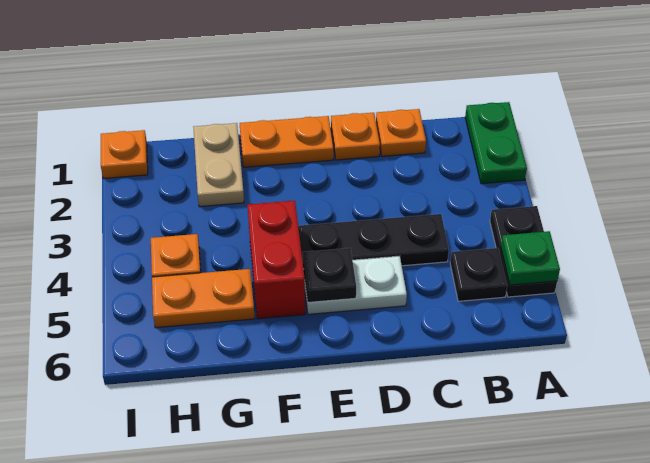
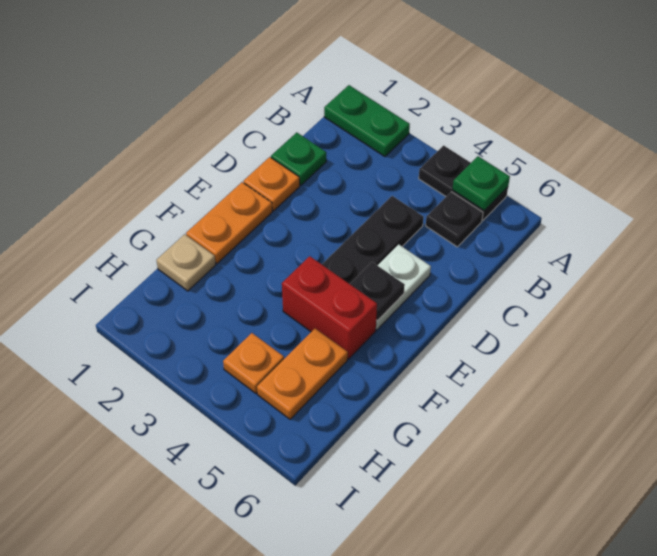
orange plate C1 level 1 -> green plate C1 level 1
tan plate G1:G2 level 1 -> tan plate G1 level 1
orange plate I1 level 1 -> none

